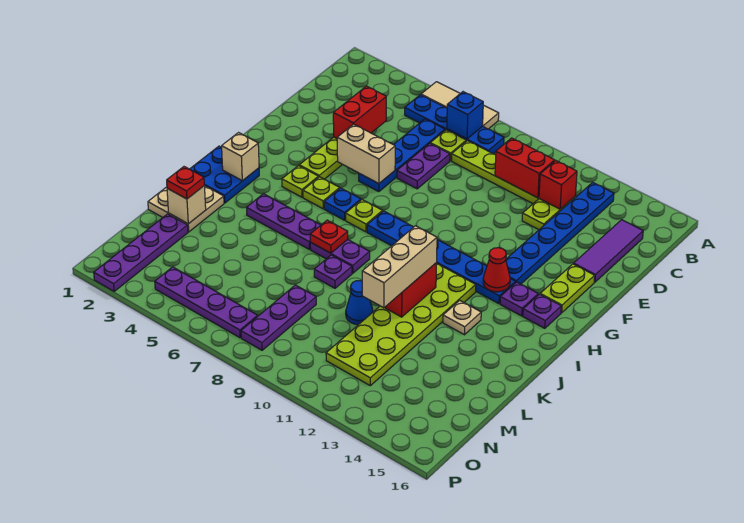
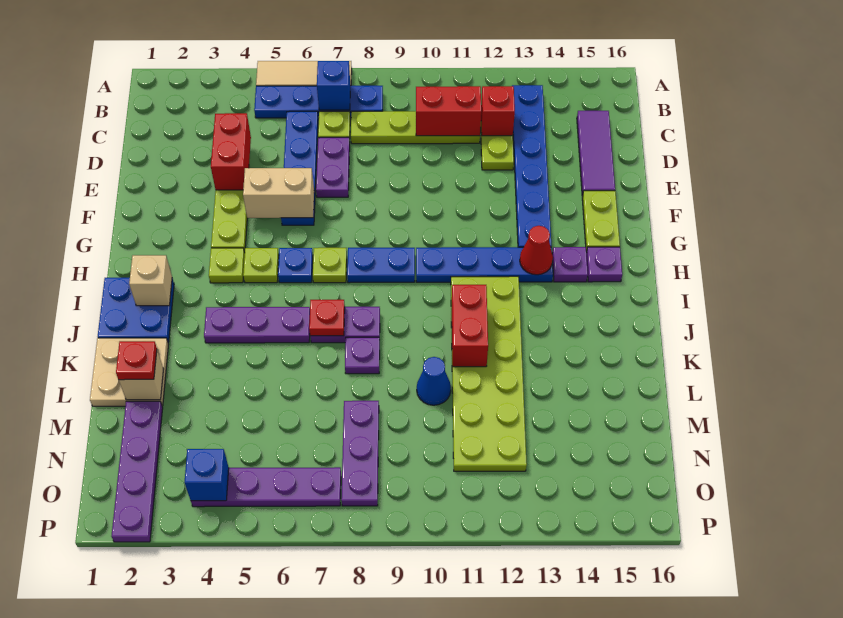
tan brick J11:L11 level 3 -> none
tan plate J13 level 1 -> none
none -> blue brick O4 level 2

